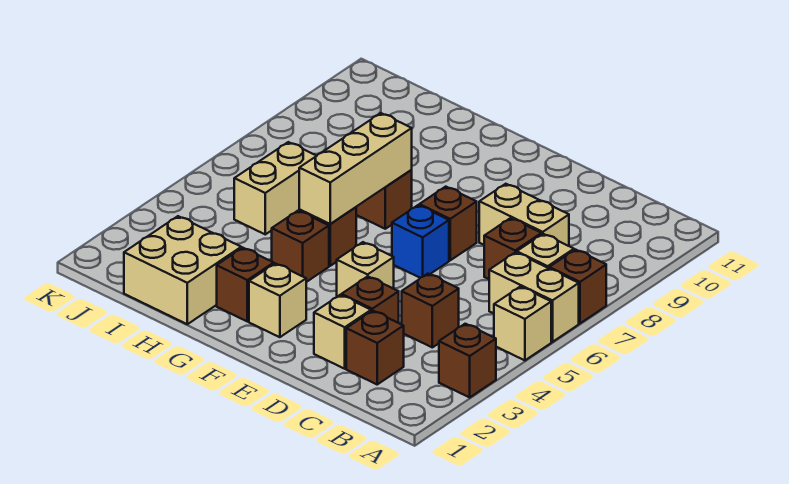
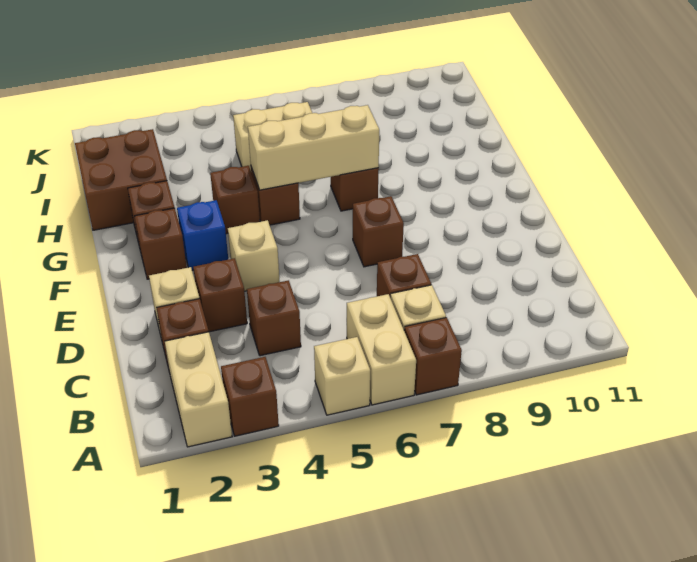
tan brick C8:D8 level 1 -> tan brick A2:B2 level 1
blue brick E6 level 1 -> blue brick F3 level 1
tan brick F2 level 1 -> brown brick F2 level 1
tan brick H1:I2 level 1 -> brown brick H1:I2 level 1

